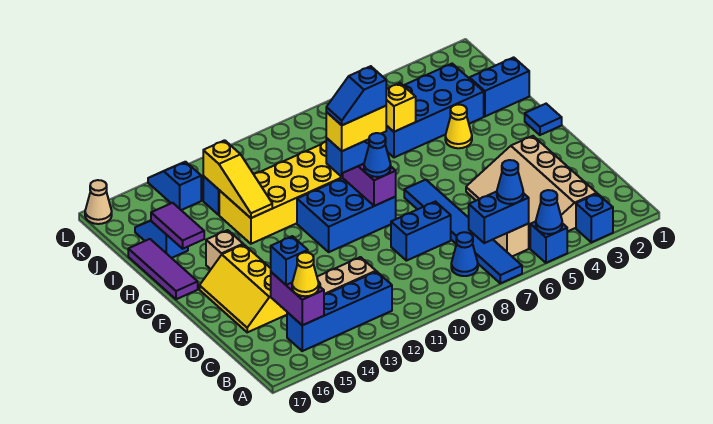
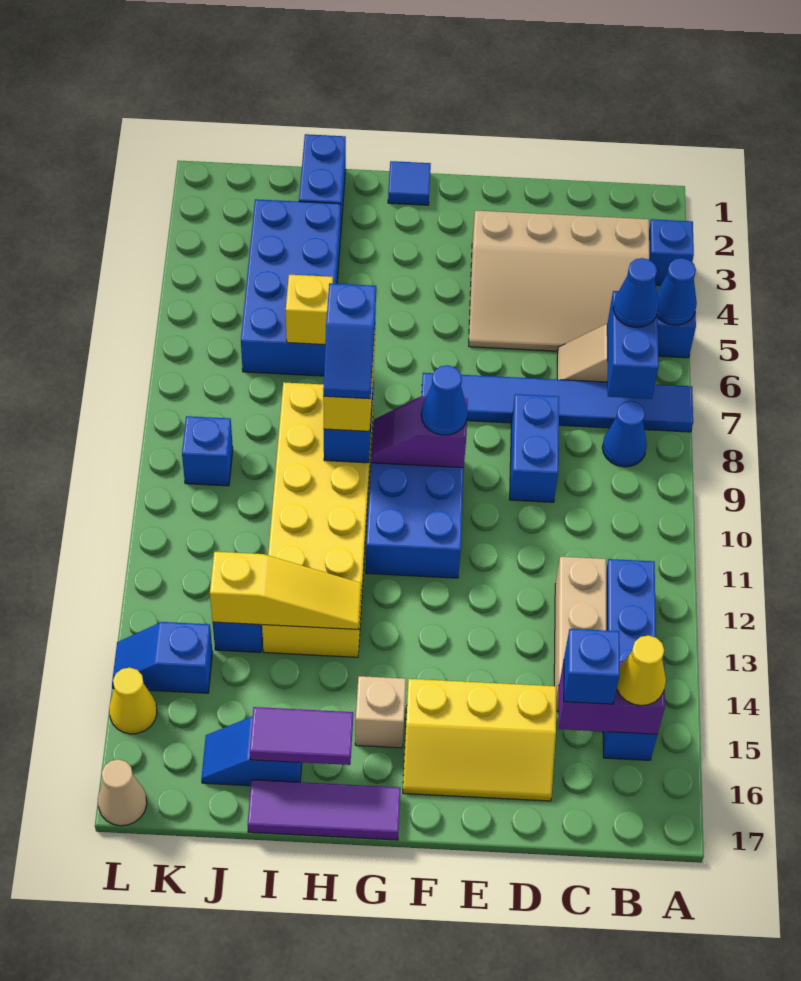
yellow cone H4 level 1 -> yellow cone L15 level 1
none -> blue brick K9 level 1

